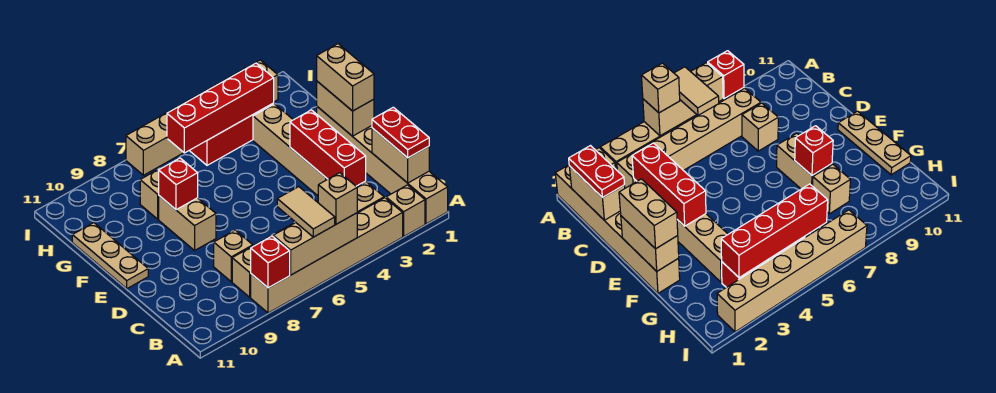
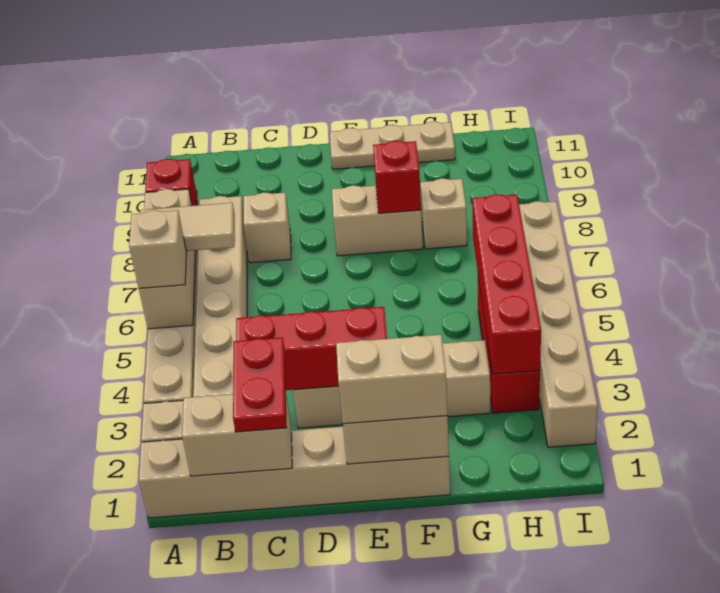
red plate B1:C1 level 3 -> red plate C1:C2 level 3

